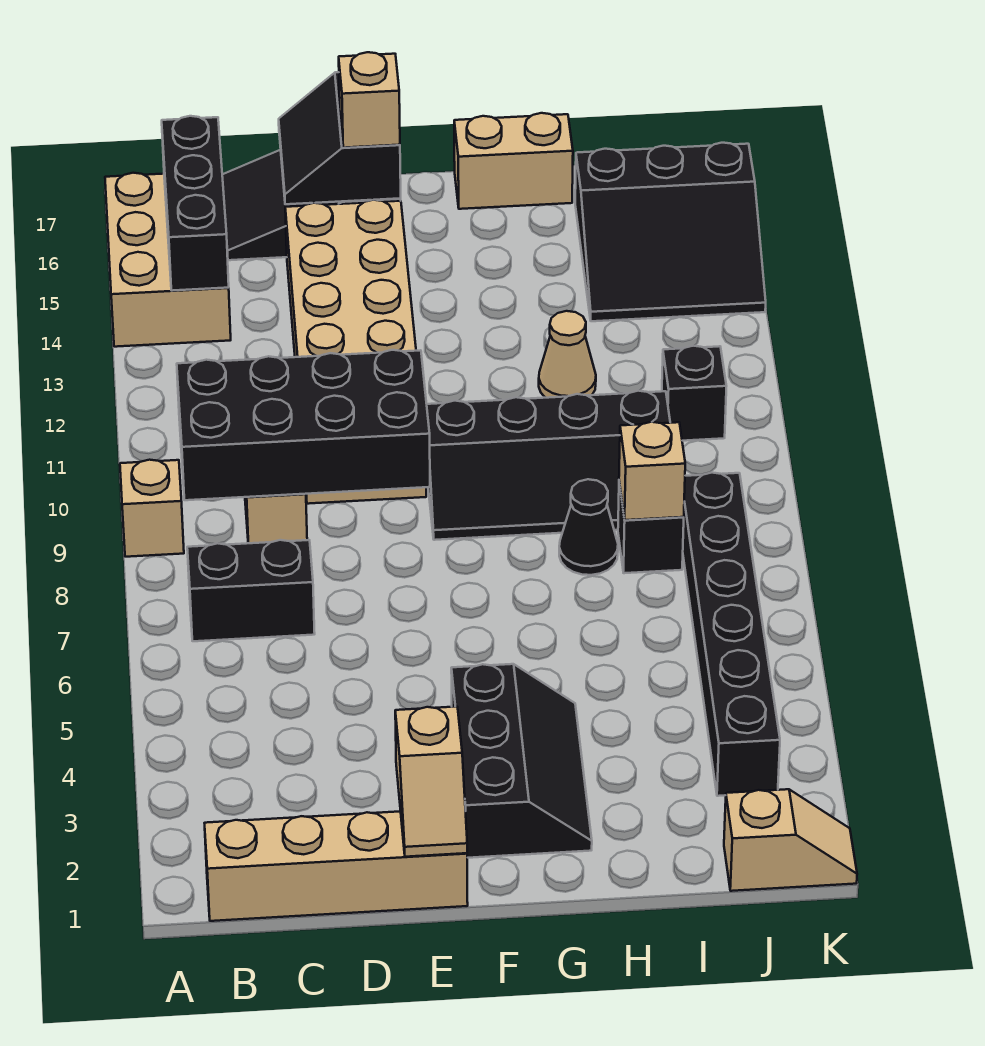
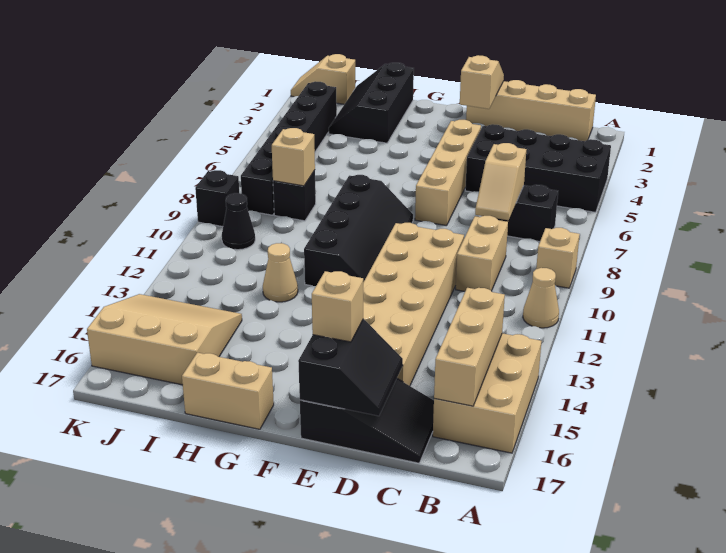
none -> tan cone A11 level 1
black brick B9:E10 level 2 -> black brick A4:D5 level 1
black brick B14:B16 level 2 -> tan brick B14:B16 level 2
none -> tan slope C7:C8 level 2 top 7
none -> tan brick E4:E7 level 1
black slope F2:G4 level 1 top F -> black slope H1:I3 level 1 top H
black slope F9:I10 level 1 top 10 -> black slope F8:G11 level 1 top G
black cone H8 level 1 -> black cone J10 level 1
black slope I14:K16 level 1 top 16 -> tan slope I14:K16 level 1 top 16
black brick J11 level 1 -> black brick K9 level 1

